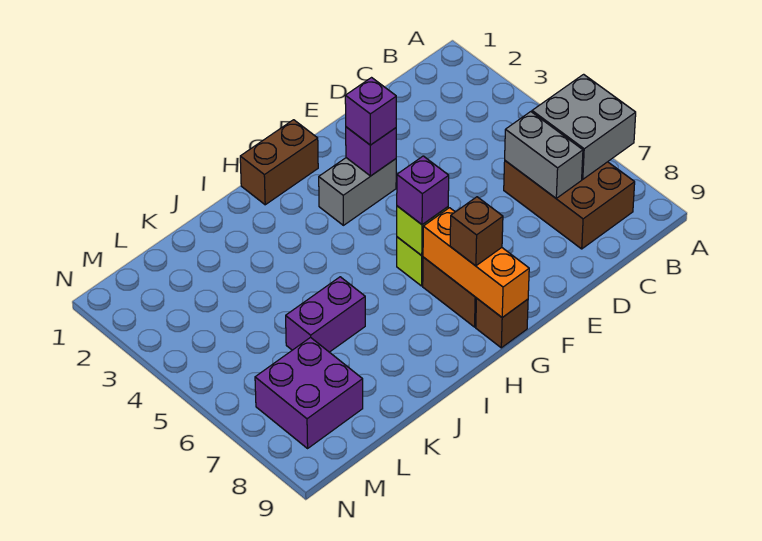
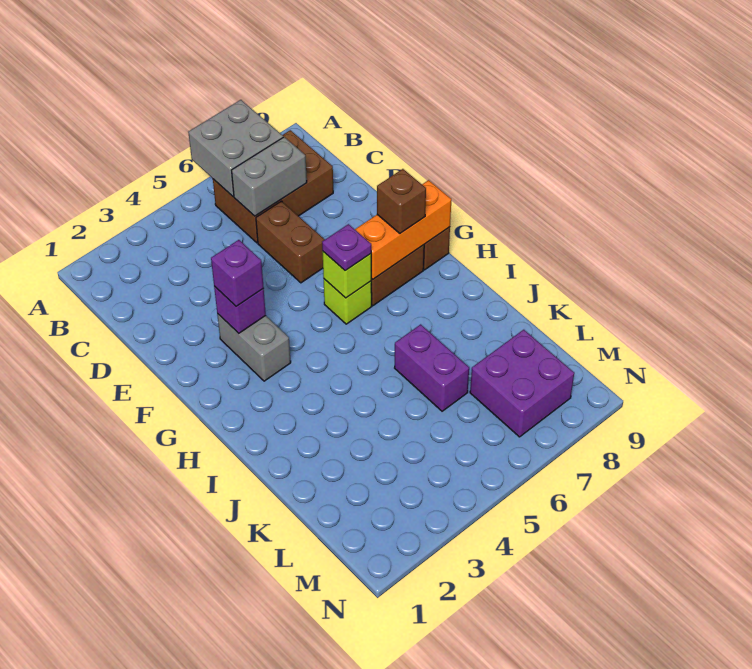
brown brick G1:H1 level 1 -> brown brick D6:E6 level 1
purple brick G6 level 3 -> purple plate G6 level 3

